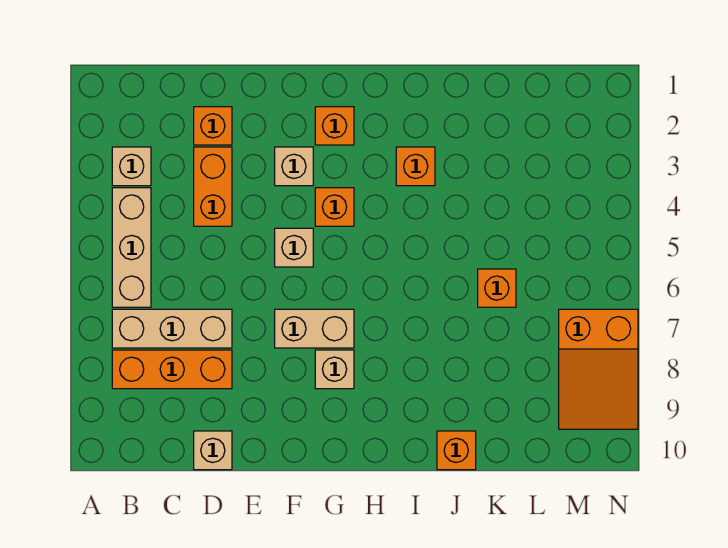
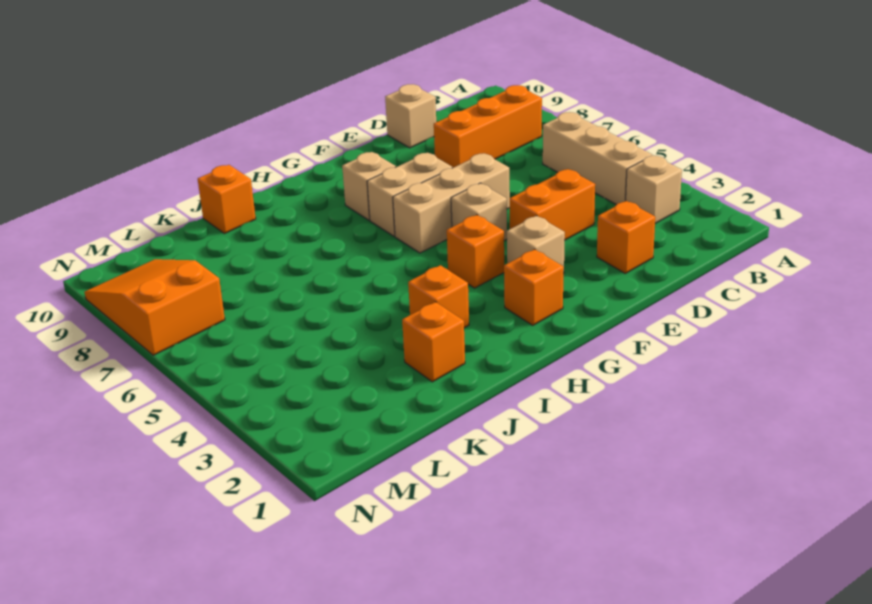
tan brick B7:D7 level 1 -> tan brick E6:G6 level 1
orange brick D3:D4 level 1 -> orange brick D4:E4 level 1
orange brick K6 level 1 -> orange brick J2 level 1

